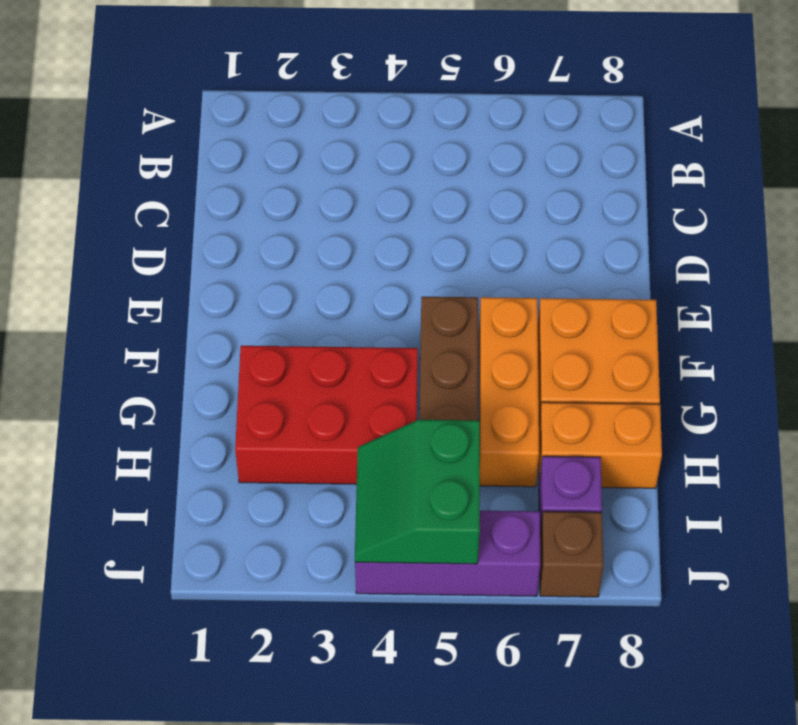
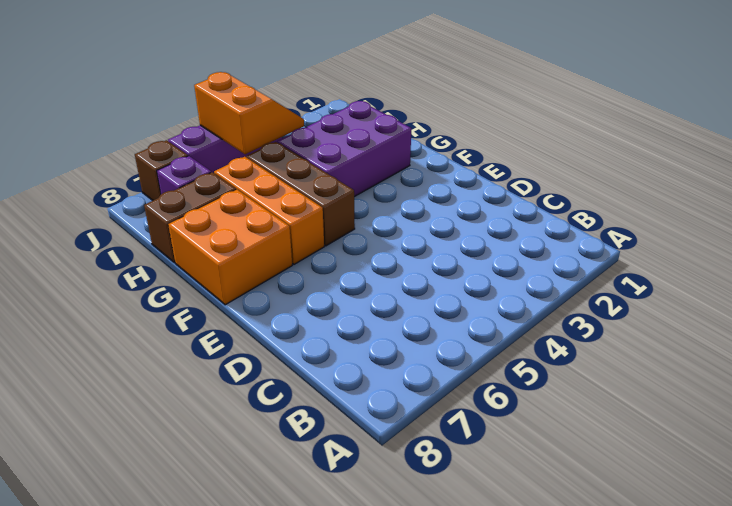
red brick G2:H4 level 1 -> purple brick G2:H4 level 1
orange brick H7:H8 level 1 -> brown brick H7:H8 level 1
green slope I4:J5 level 2 top 5 -> orange slope I4:J5 level 2 top 5

